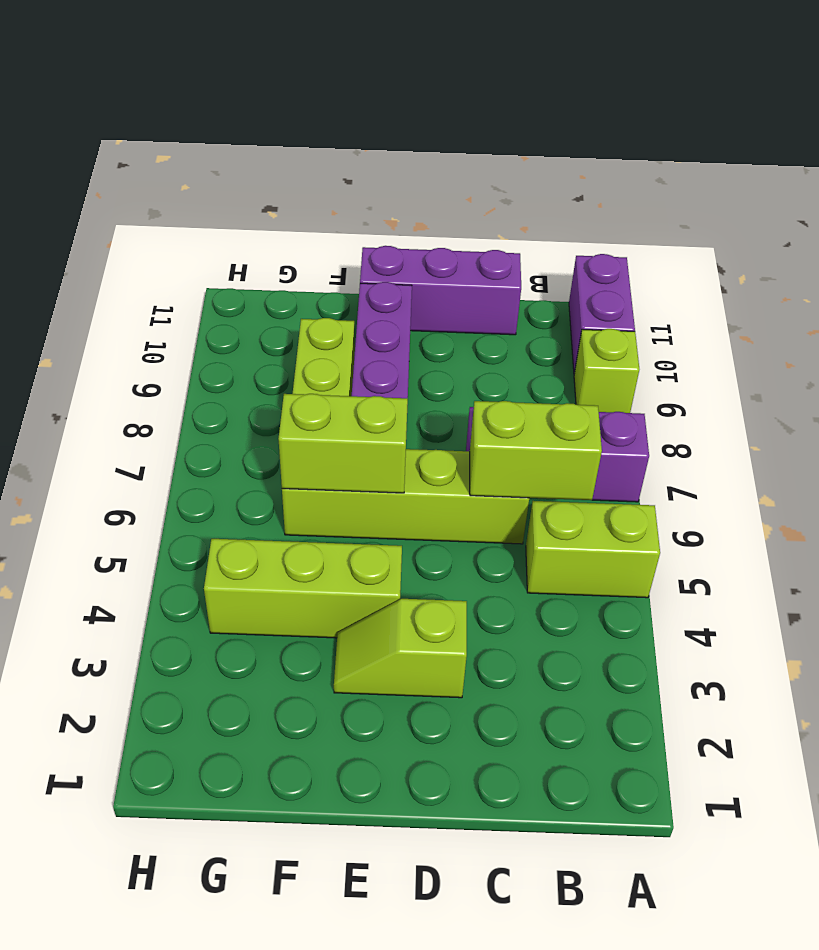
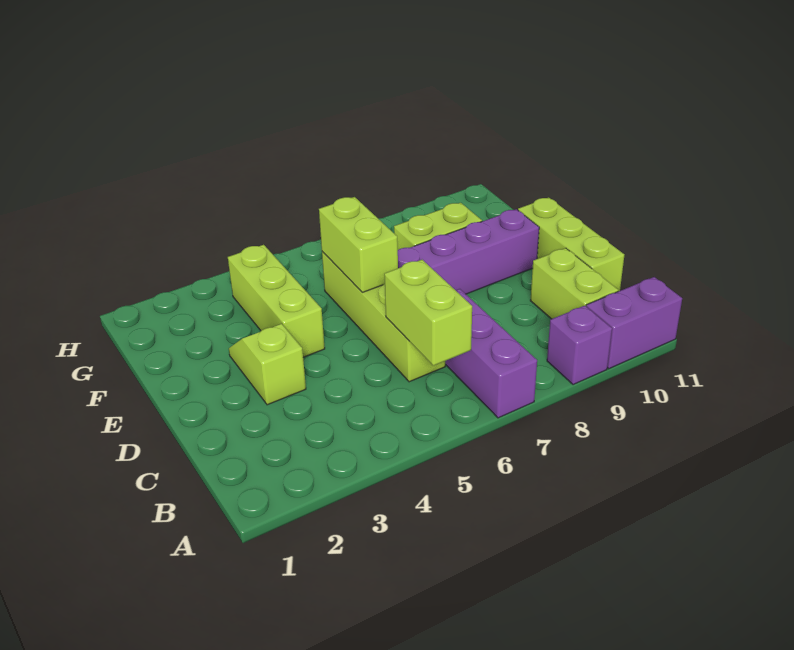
lime brick A5:B5 level 1 -> lime brick B10:C10 level 1
lime brick A9 level 1 -> purple brick A9 level 1
purple brick C11:E11 level 1 -> lime brick C11:E11 level 1

